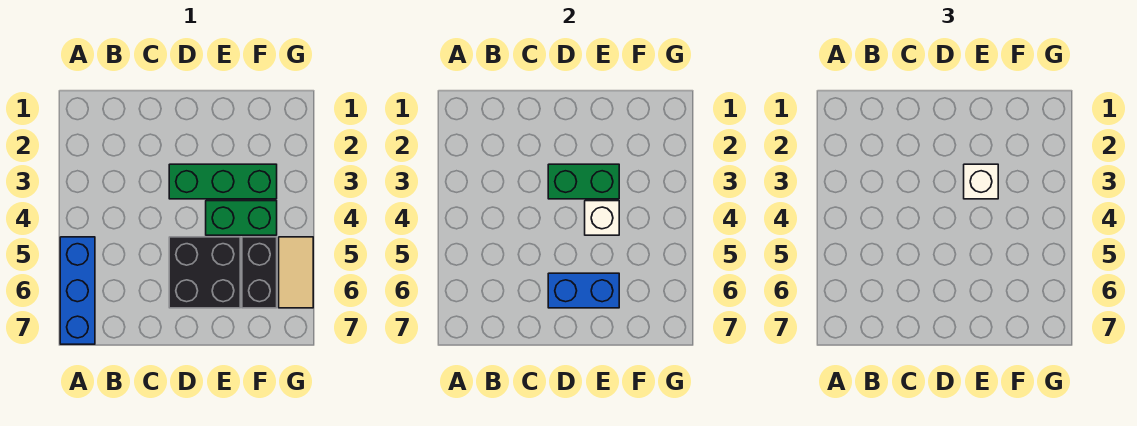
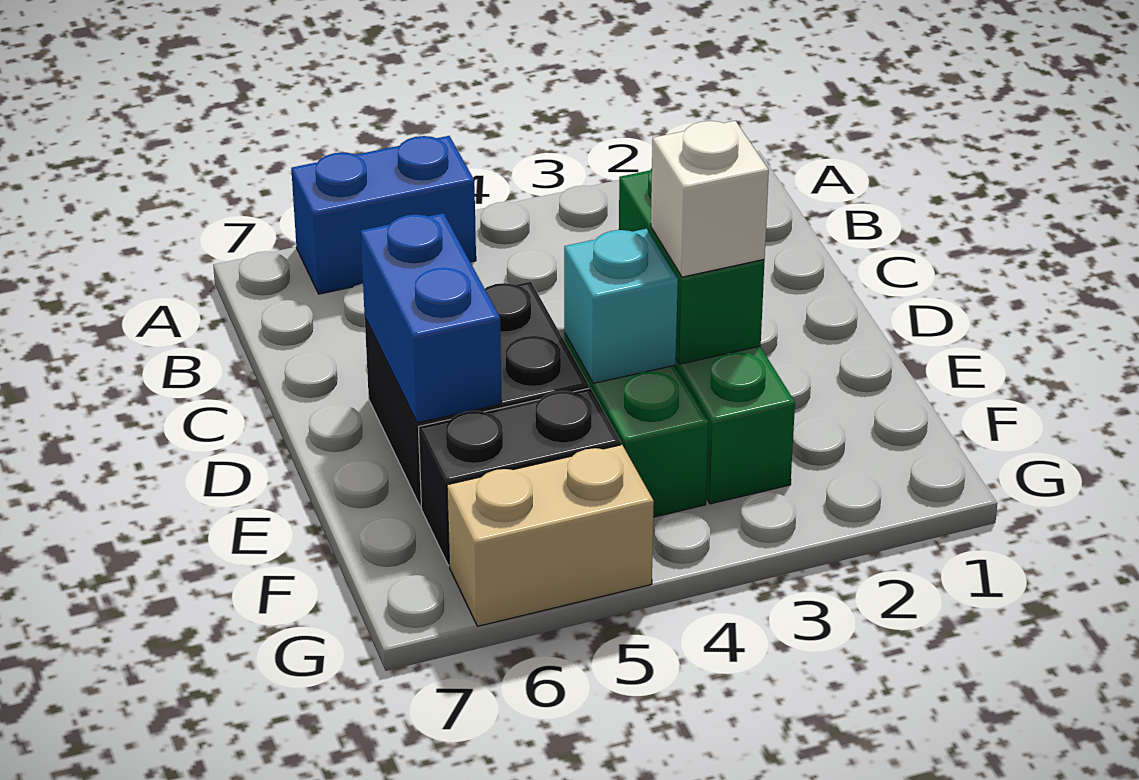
blue brick A5:A7 level 1 -> blue brick A5:A6 level 1
white brick E4 level 2 -> cyan brick E4 level 2
tan tile G5:G6 level 1 -> tan brick G5:G6 level 1

